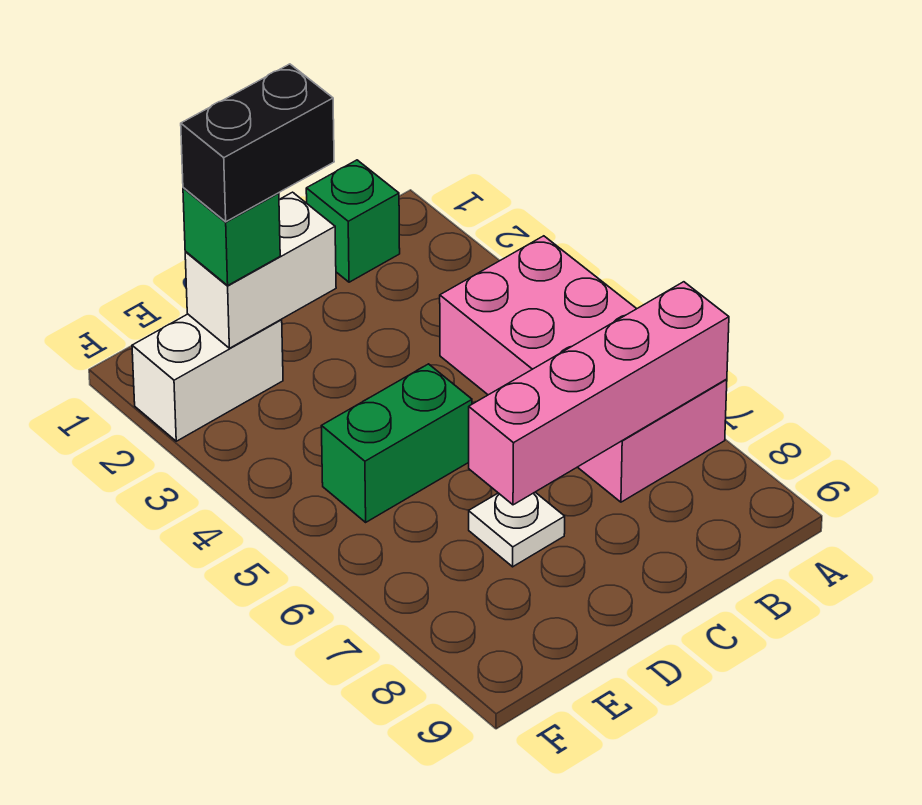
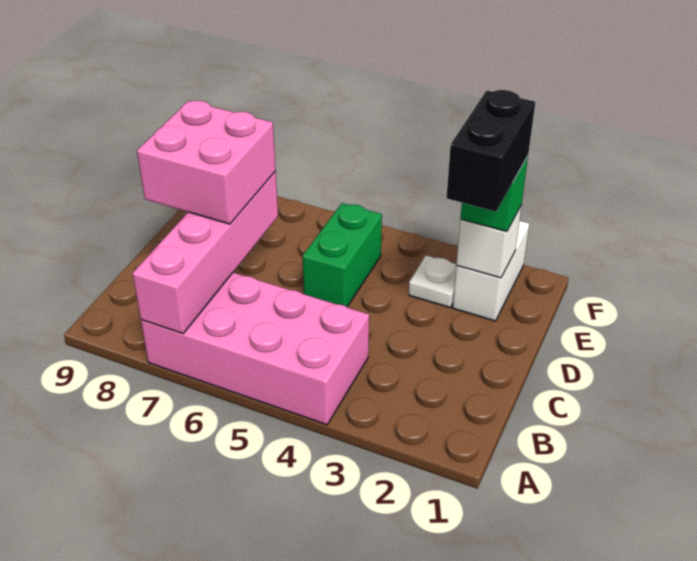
green brick B1 level 1 -> none
none -> pink brick C7:D8 level 3
white brick D2:E2 level 2 -> white brick E2 level 2
white plate D7 level 1 -> white plate E3 level 1

